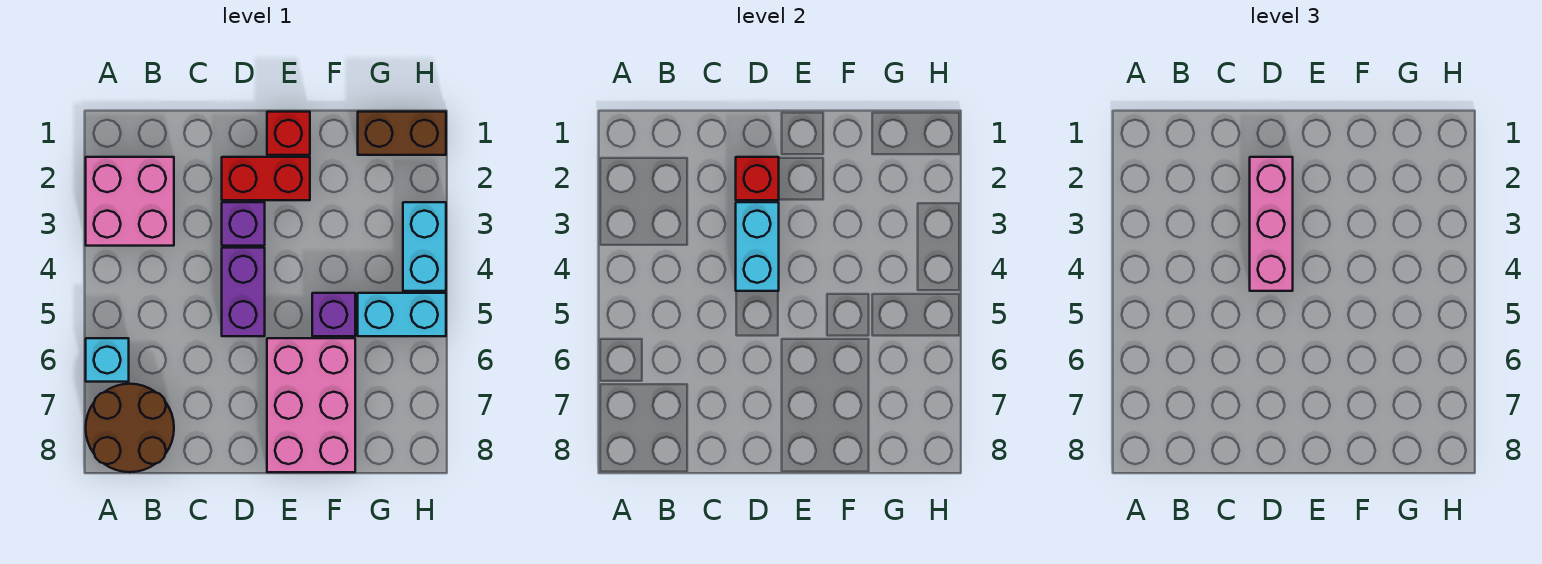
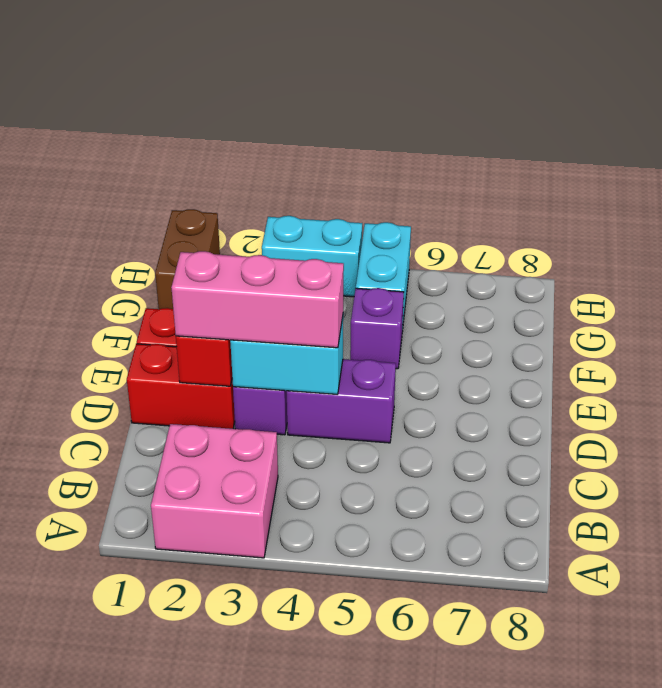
cyan brick A6 level 1 -> none
brown round brick A7:B8 level 1 -> none
red brick D2:E2 level 1 -> red brick D1:D2 level 1
pink brick E6:F8 level 1 -> none

